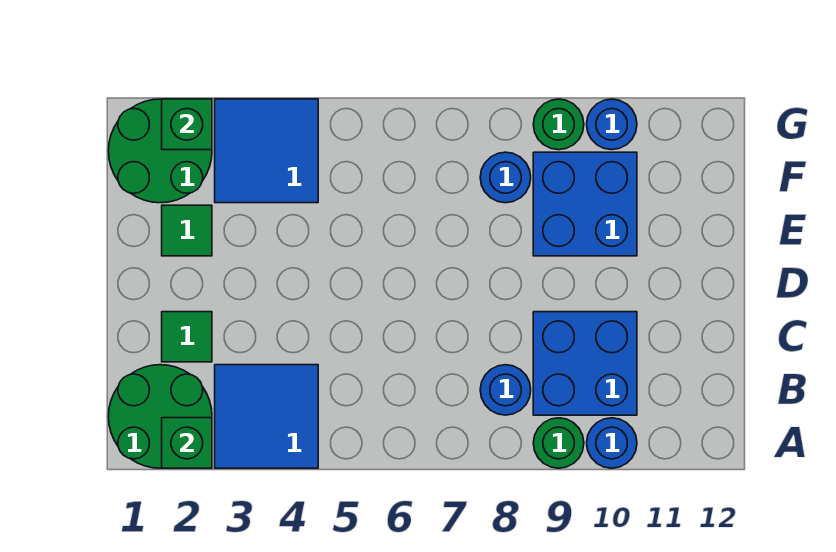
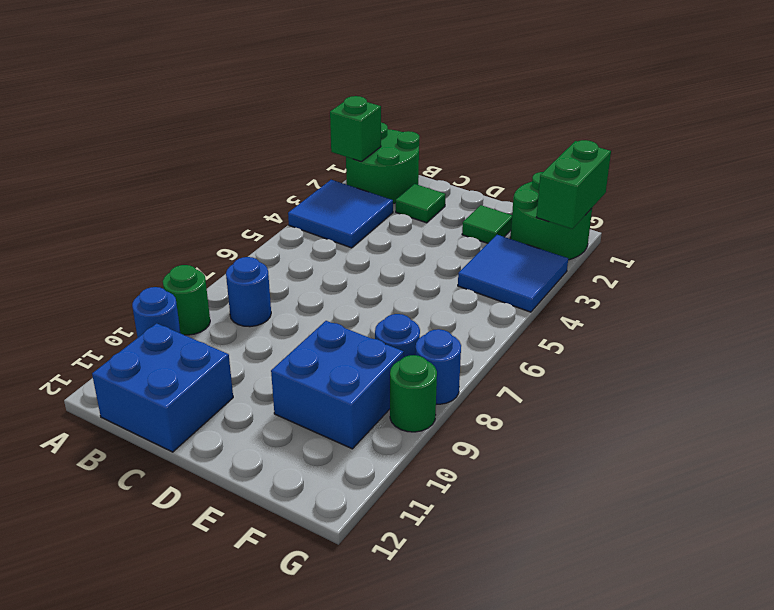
blue brick B9:C10 level 1 -> blue brick B11:C12 level 1
green brick G2 level 2 -> green brick G1:G2 level 2
blue round brick G10 level 1 -> blue round brick G8 level 1

